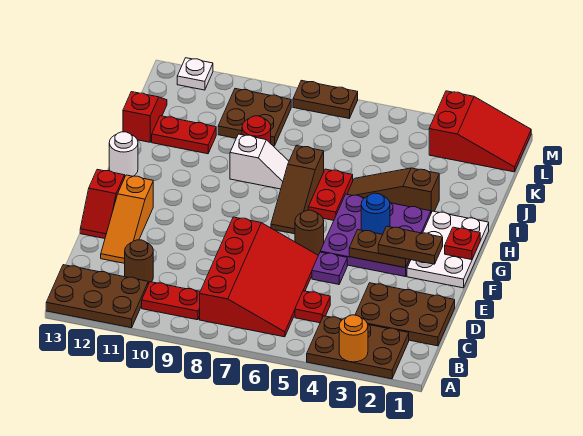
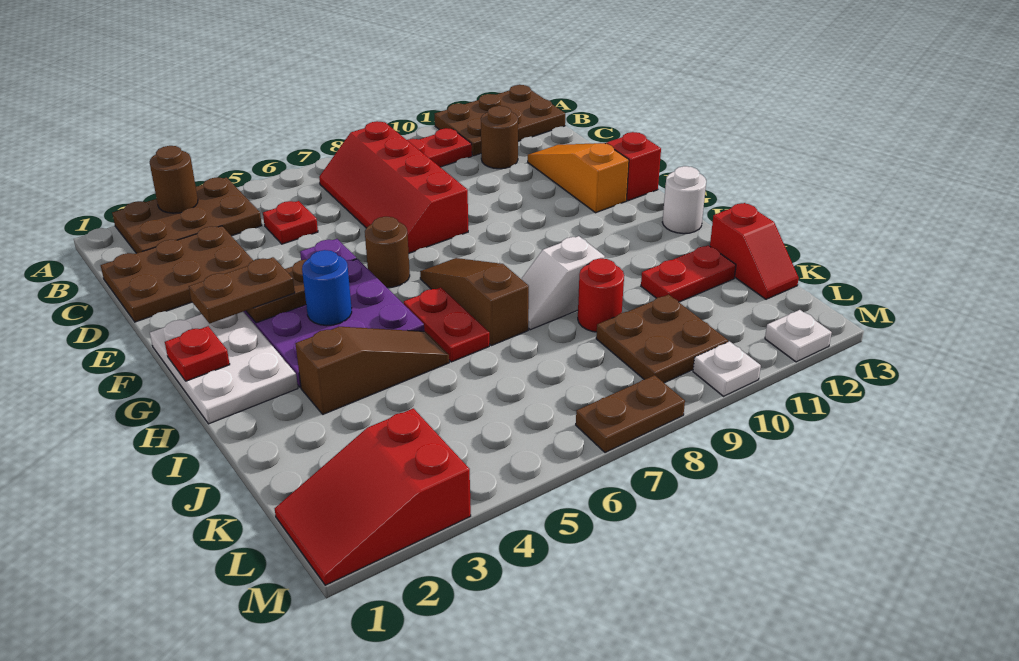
orange round brick A3 level 2 -> brown round brick A3 level 2
red slope B6:E8 level 1 top 8 -> red slope B7:E8 level 1 top 8
none -> white plate M10 level 1

